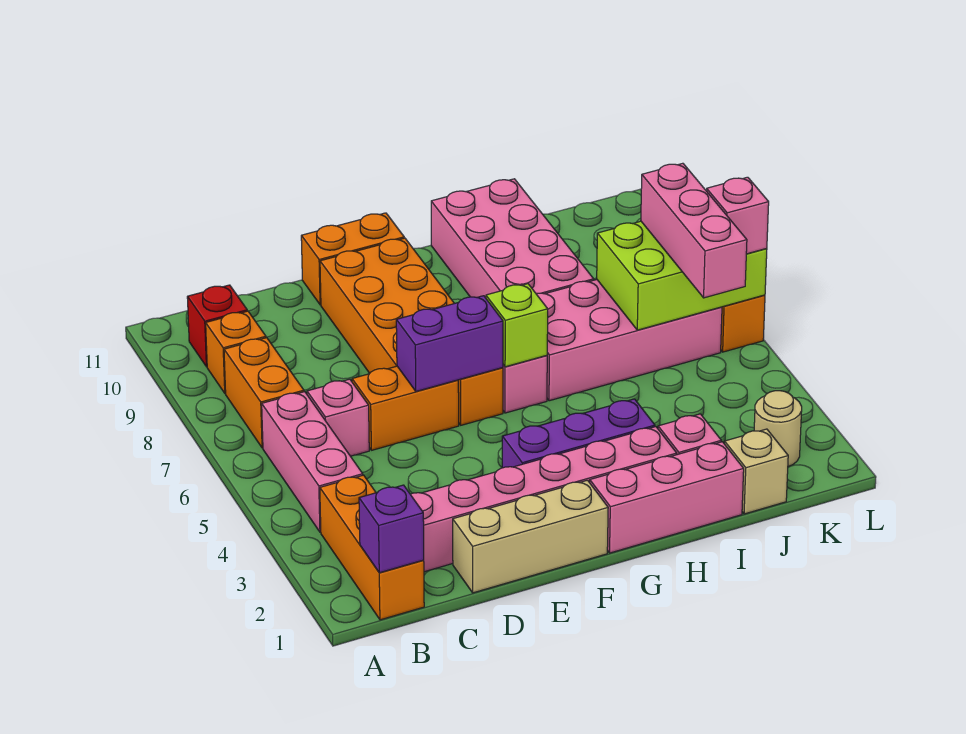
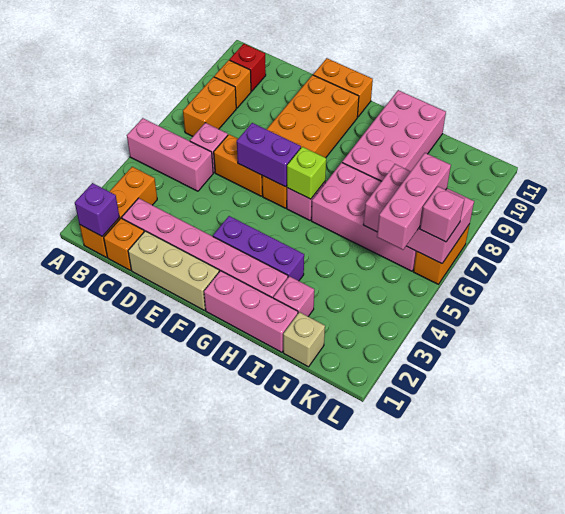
pink brick B4:B6 level 1 -> pink brick A5:C5 level 1
none -> orange brick C1 level 1
lime brick J6:L7 level 2 -> pink brick J6:L7 level 2
tan round brick K2 level 1 -> none

